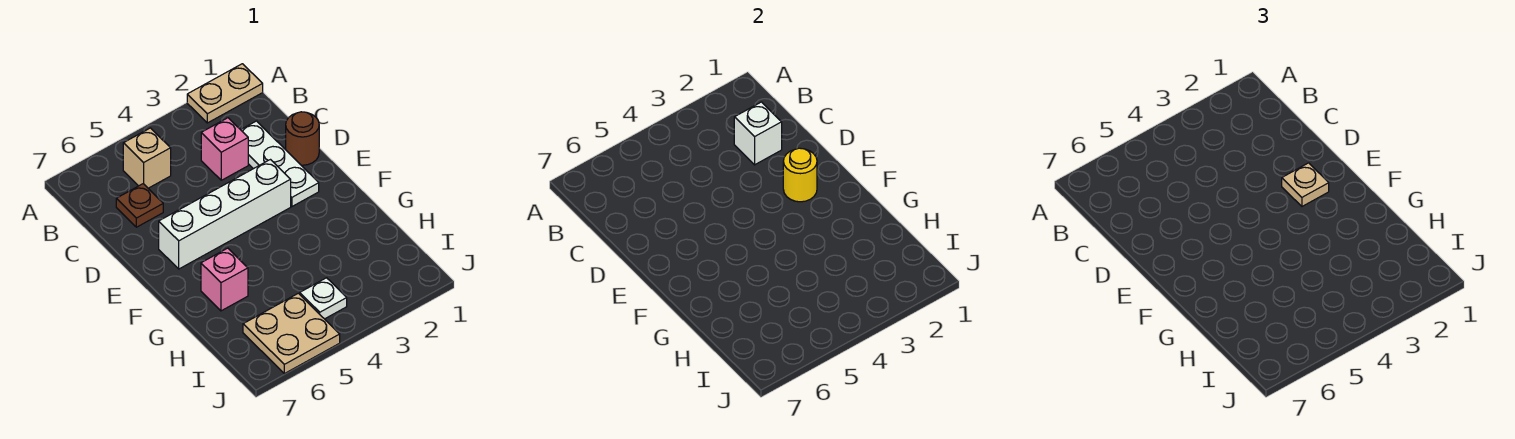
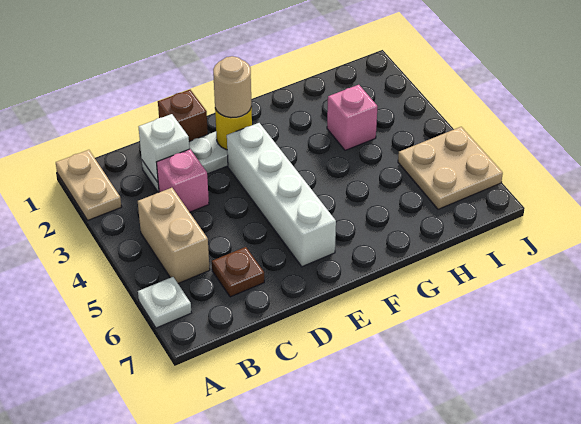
tan brick B5 level 1 -> tan brick B4:B5 level 1
brown round brick D1 level 1 -> brown brick D1 level 1
tan plate E2 level 3 -> tan round brick E2 level 3
pink brick G6 level 1 -> pink brick H3 level 1
white plate I4 level 1 -> white plate A6 level 1

